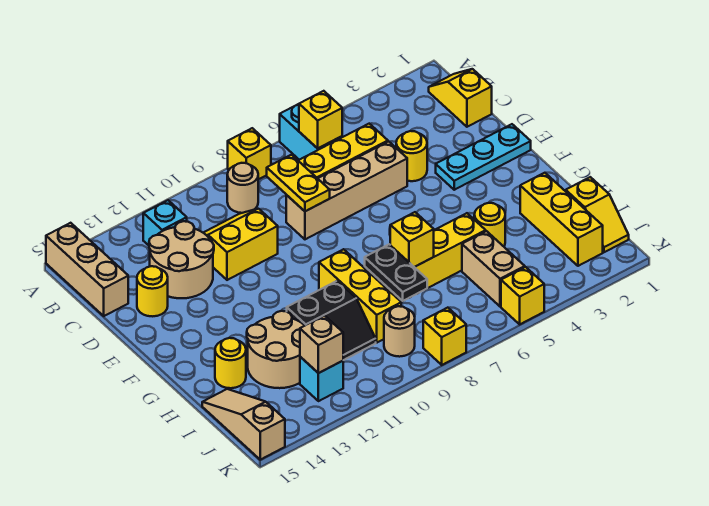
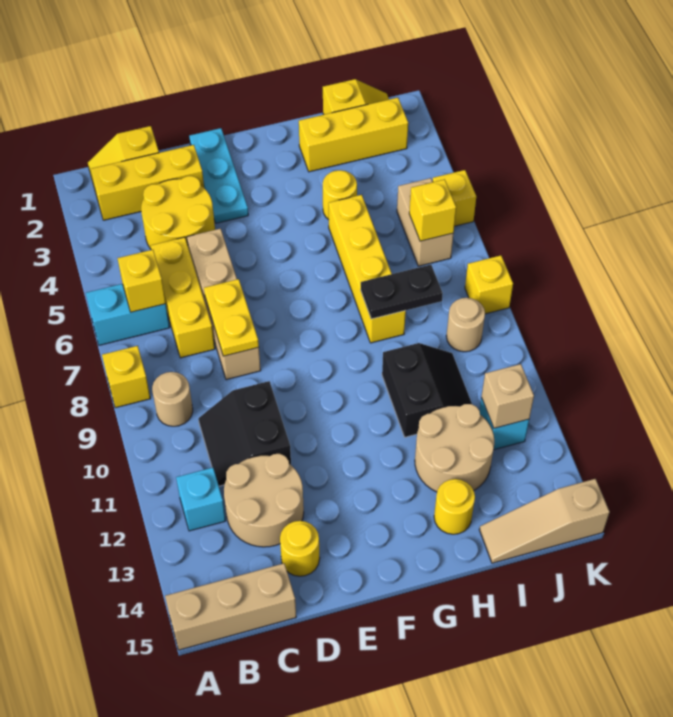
yellow plate C8:D8 level 2 -> yellow plate D7:D8 level 2
yellow slope C10:D11 level 1 top D -> black slope C10:D11 level 1 top D
yellow round brick D4 level 1 -> yellow round brick C3:D4 level 1
yellow brick G9:I9 level 1 -> yellow brick B2:D2 level 1
yellow brick H7 level 2 -> yellow brick J6 level 2
tan brick I5:J5 level 1 -> tan brick J5:J6 level 1

